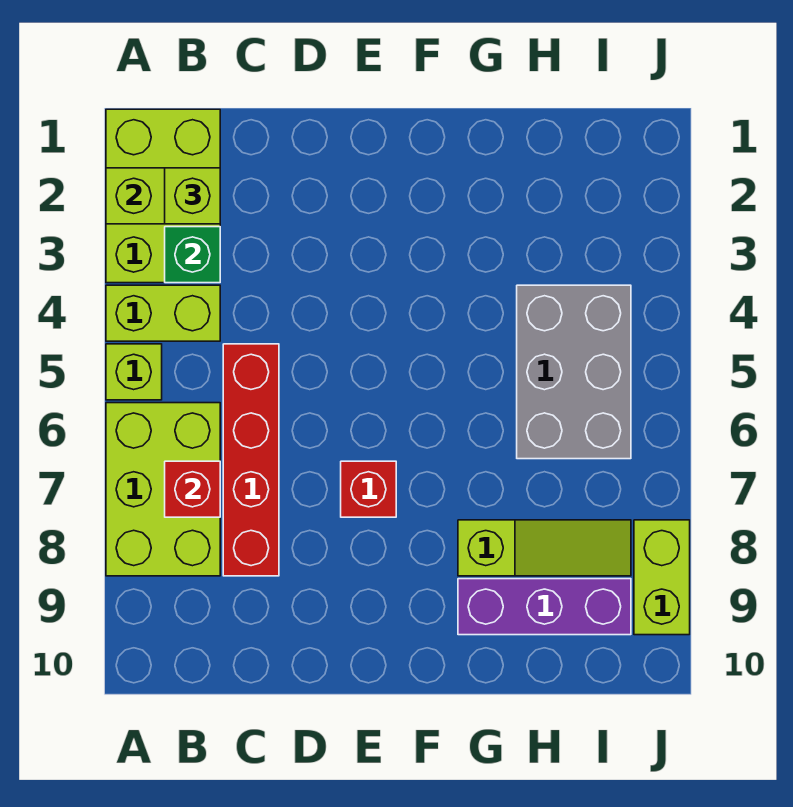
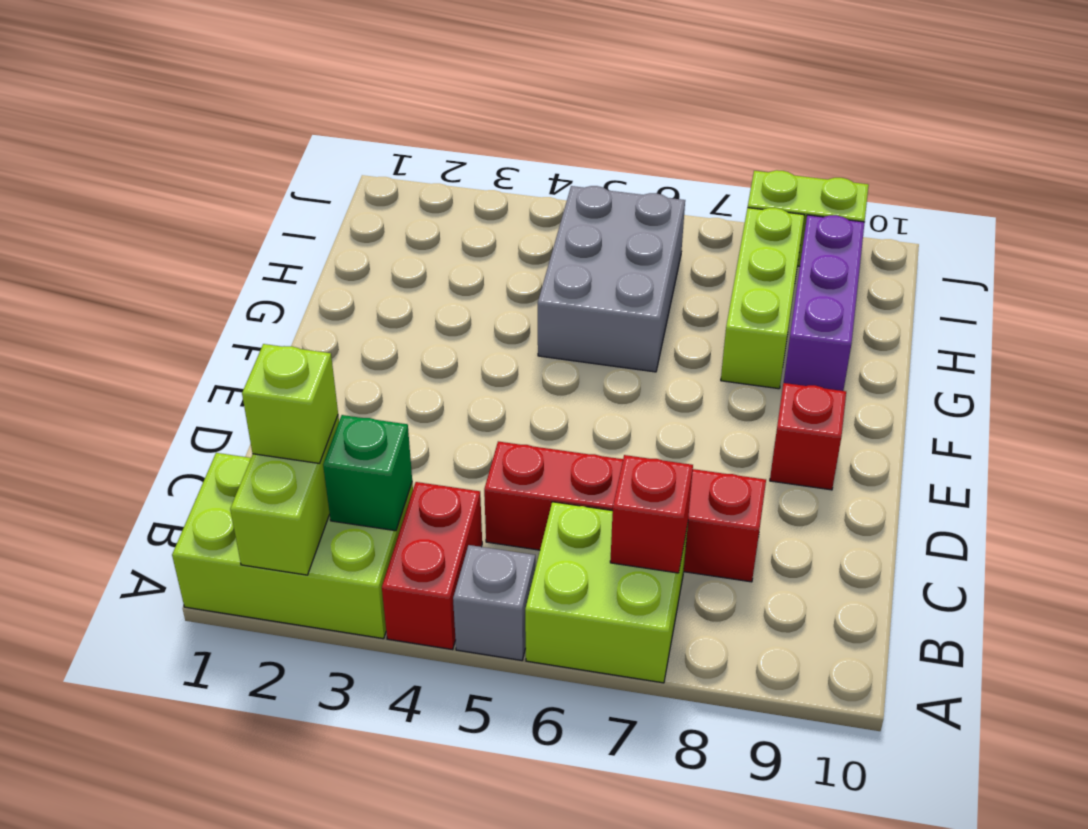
lime brick A4:B4 level 1 -> red brick A4:B4 level 1
lime brick A5 level 1 -> grey brick A5 level 1
lime brick A6:B8 level 1 -> lime brick A6:B7 level 1
red brick E7 level 1 -> red brick E9 level 1
lime slope G8:I8 level 1 top G -> lime brick G8:I8 level 1
grey brick H4:I6 level 1 -> grey brick G5:I6 level 1

